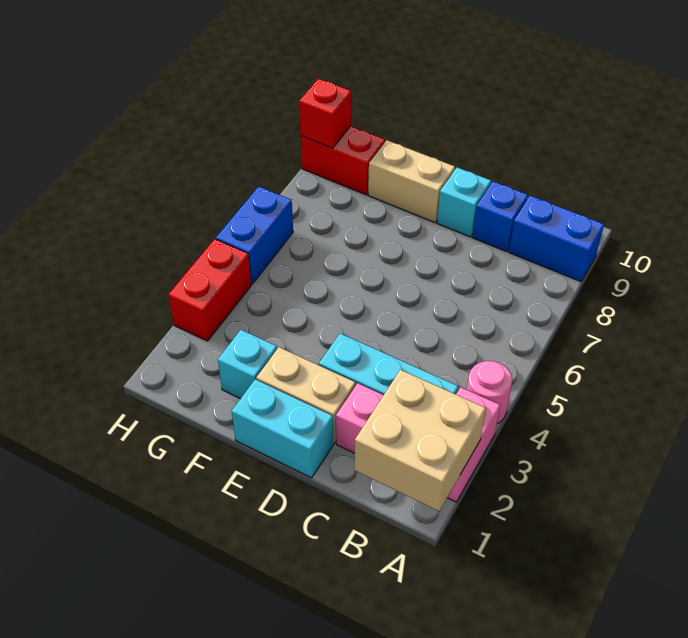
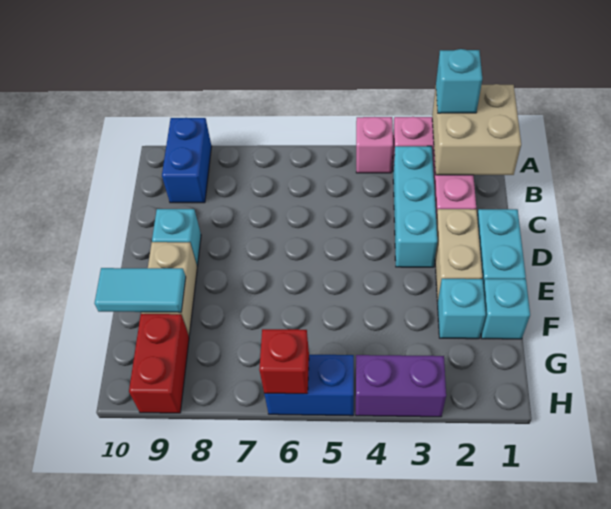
none -> cyan brick A2 level 3
pink round brick A4 level 1 -> pink brick A4 level 1
blue brick C9 level 1 -> none
none -> cyan brick F1 level 1
none -> cyan tile F9:F10 level 2
red brick H3:H4 level 1 -> purple brick H3:H4 level 1
red brick H9 level 2 -> red brick H6 level 2

